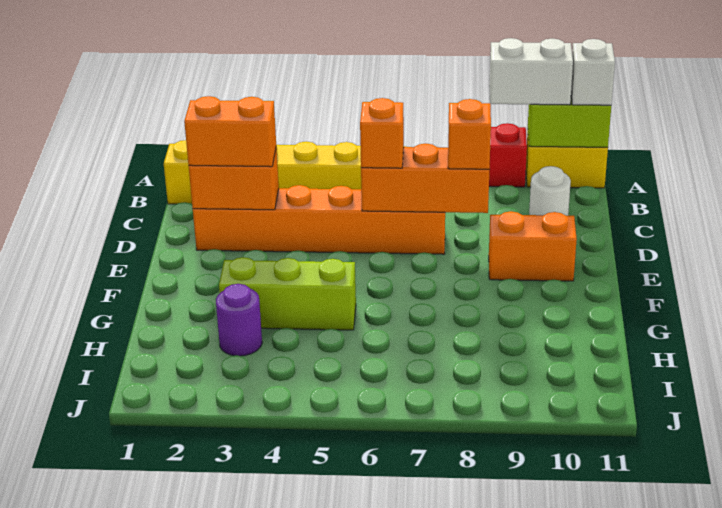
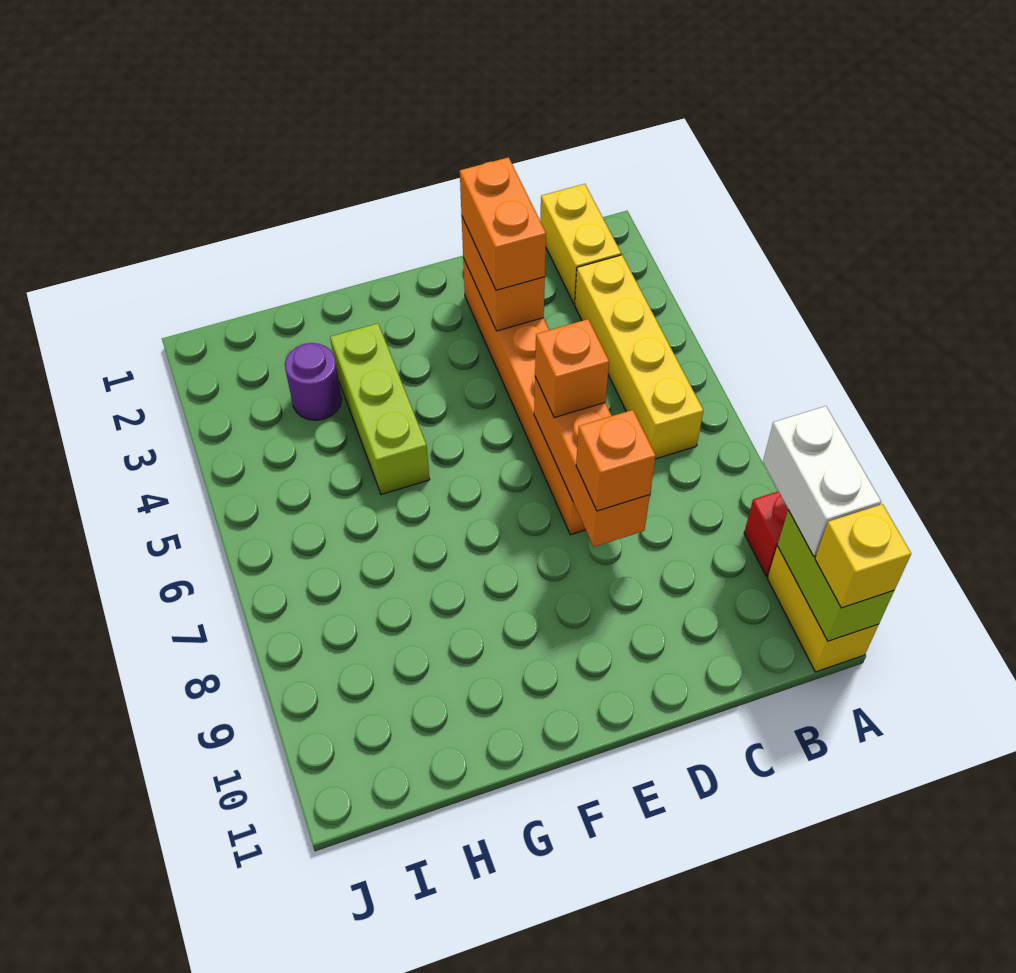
white brick A11 level 3 -> yellow brick A11 level 3
white round brick C10 level 1 -> none
orange brick E9:E10 level 1 -> none

